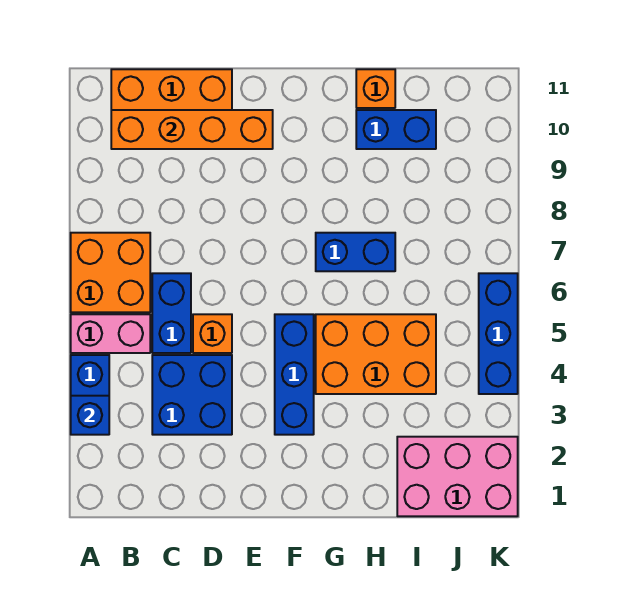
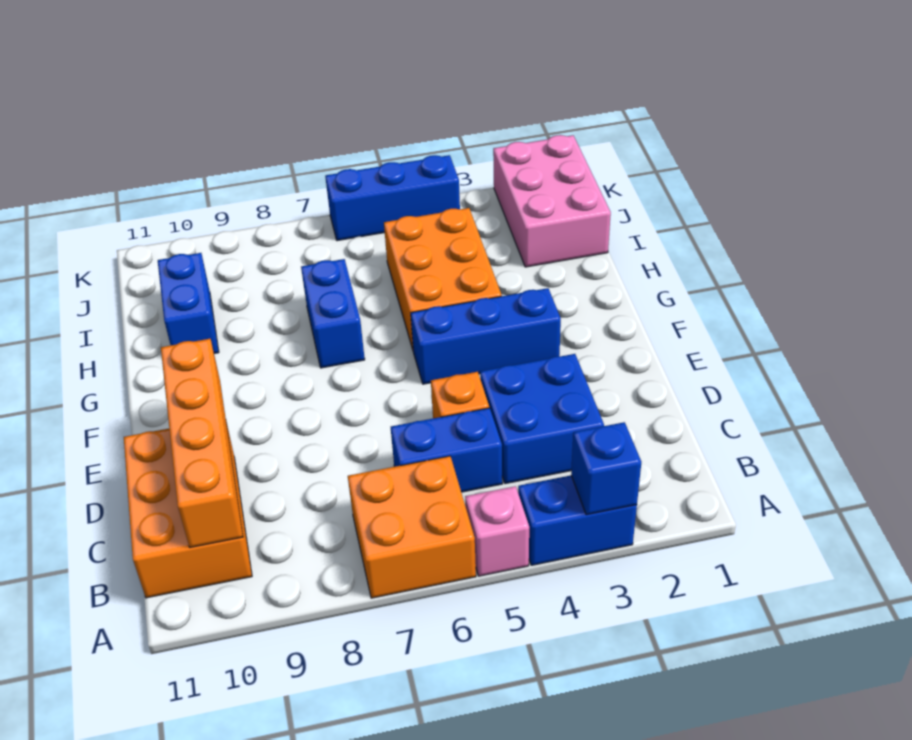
pink brick A5:B5 level 1 -> pink brick A5 level 1
orange brick H11 level 1 -> none

